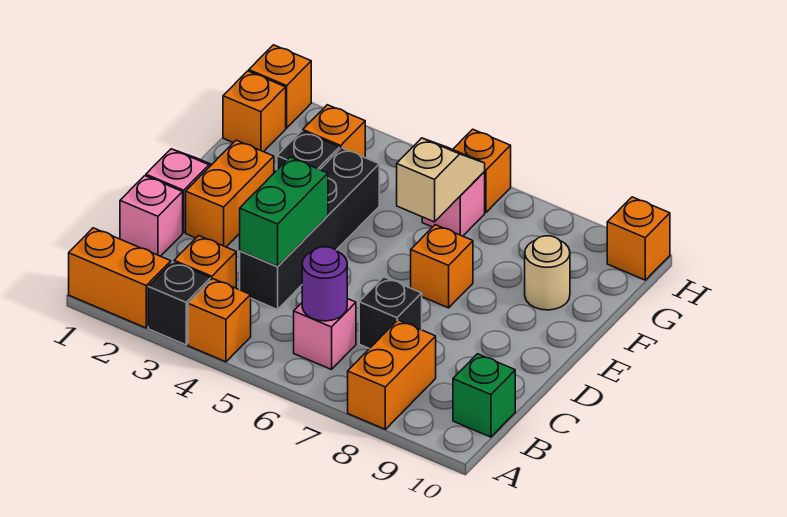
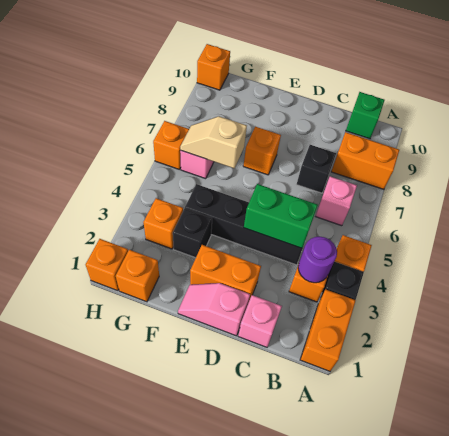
purple round brick B6 level 2 -> purple round brick B3 level 2
tan round brick F9 level 1 -> none

